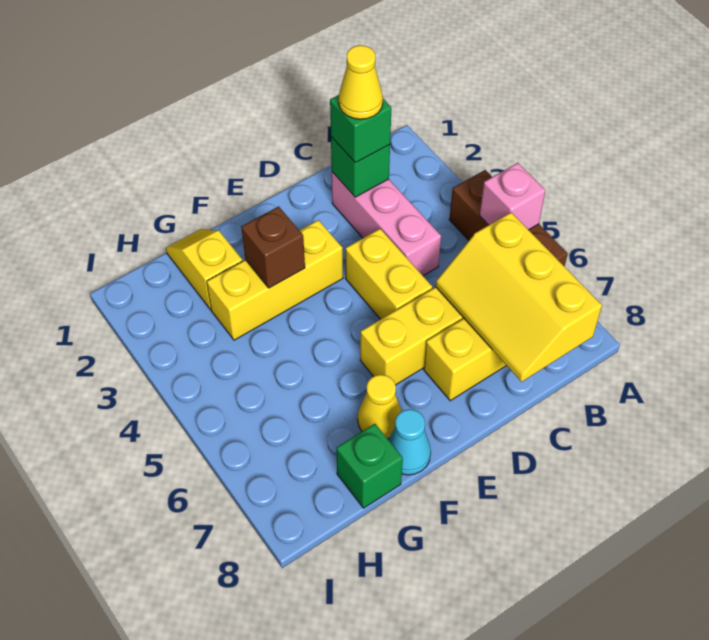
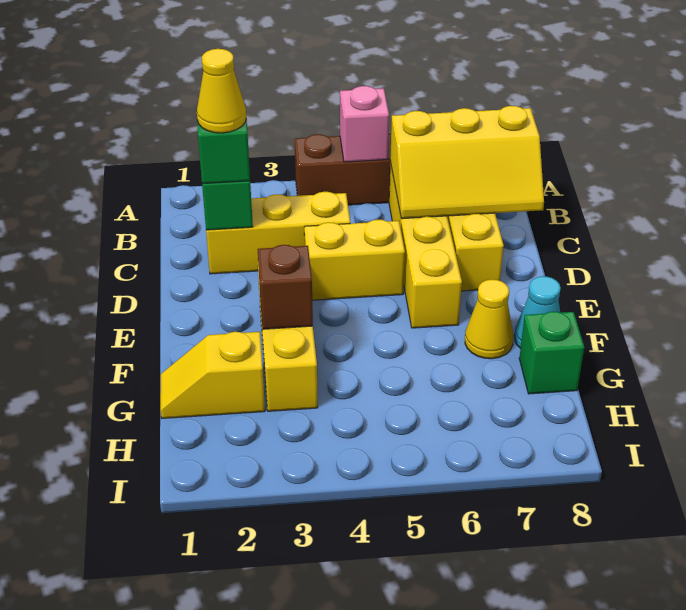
pink brick C2:C4 level 1 -> yellow brick C2:C4 level 1

